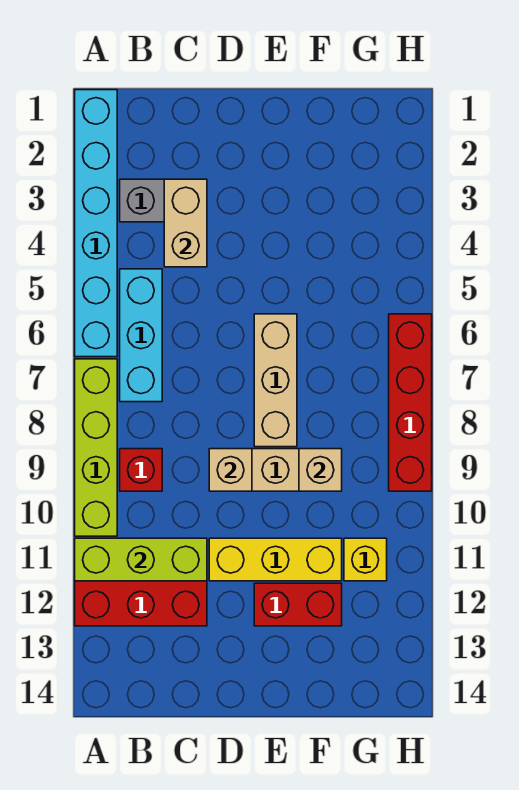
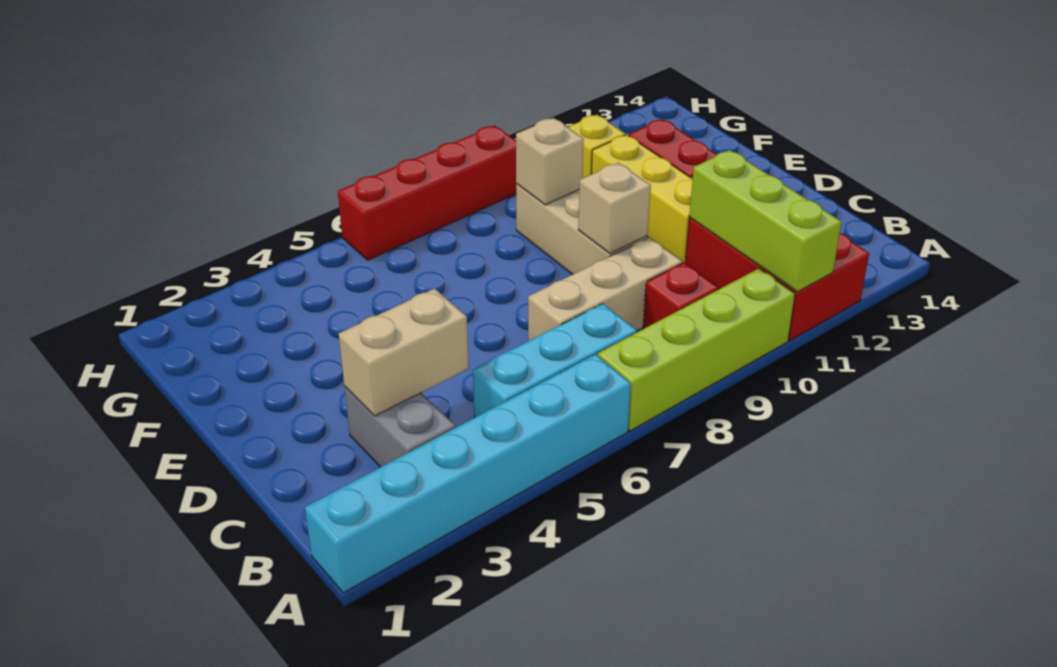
tan brick E6:E8 level 1 -> tan brick C7:C9 level 1

